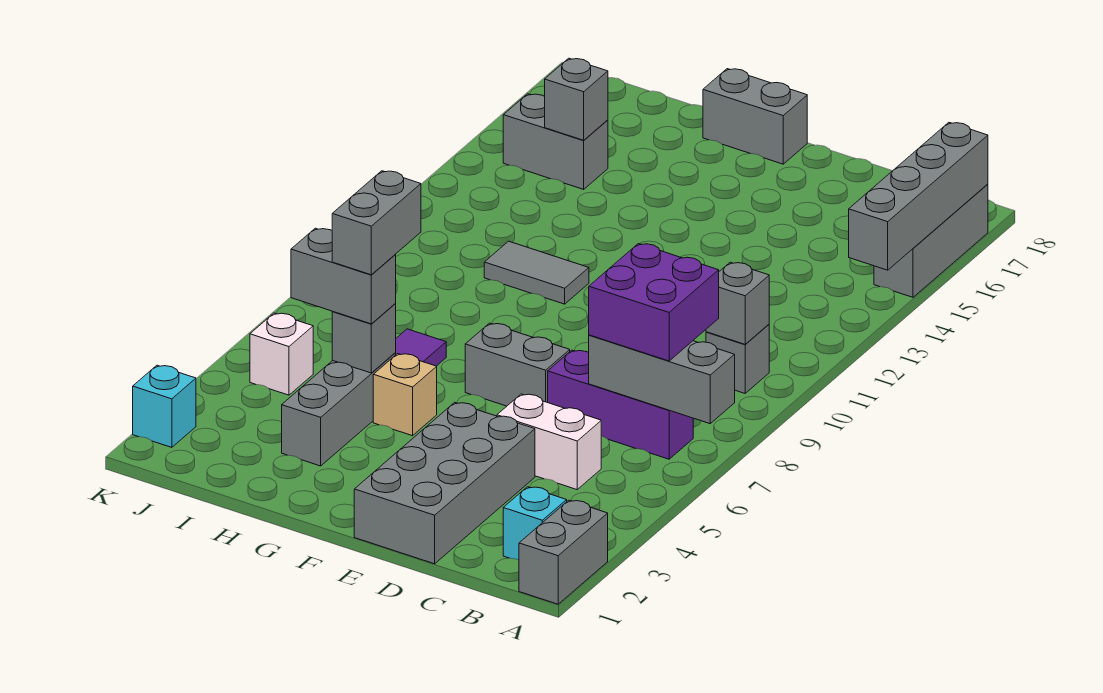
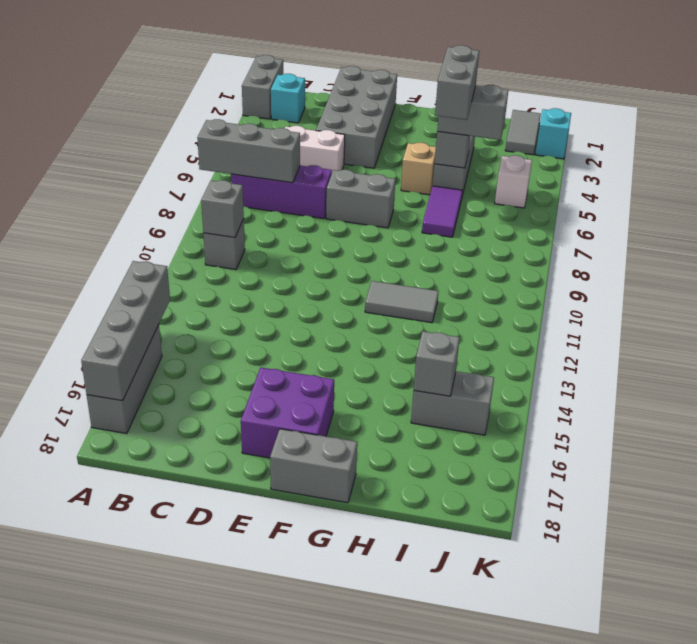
purple brick B7:C8 level 3 -> purple brick E16:F17 level 1
none -> grey tile J1:J2 level 1

